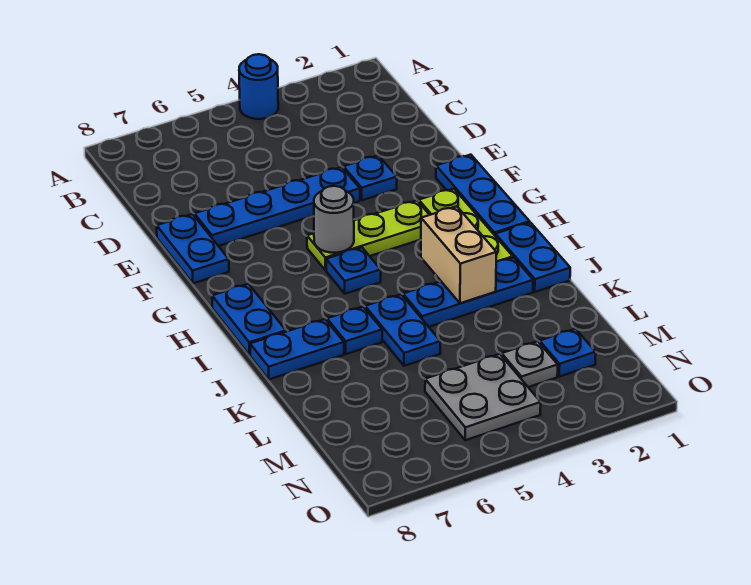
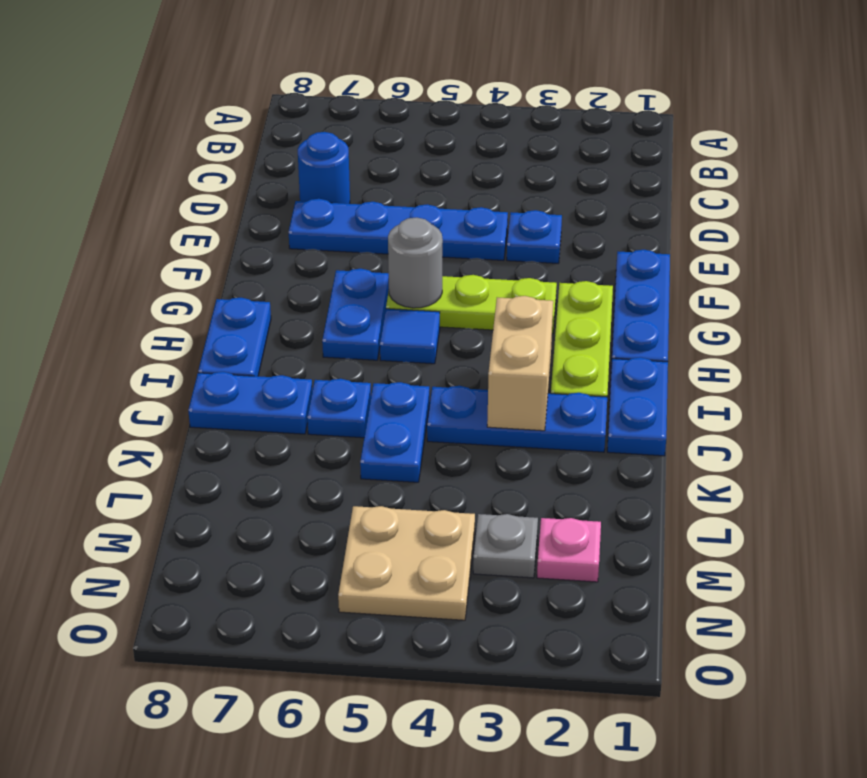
blue round brick A4 level 1 -> blue round brick D7 level 1
blue plate E8:F8 level 1 -> blue plate G6:H6 level 1
blue plate H5 level 1 -> blue tile H5 level 1
blue plate M2 level 1 -> pink plate M2 level 1
grey plate M4:N5 level 1 -> tan plate M4:N5 level 1

